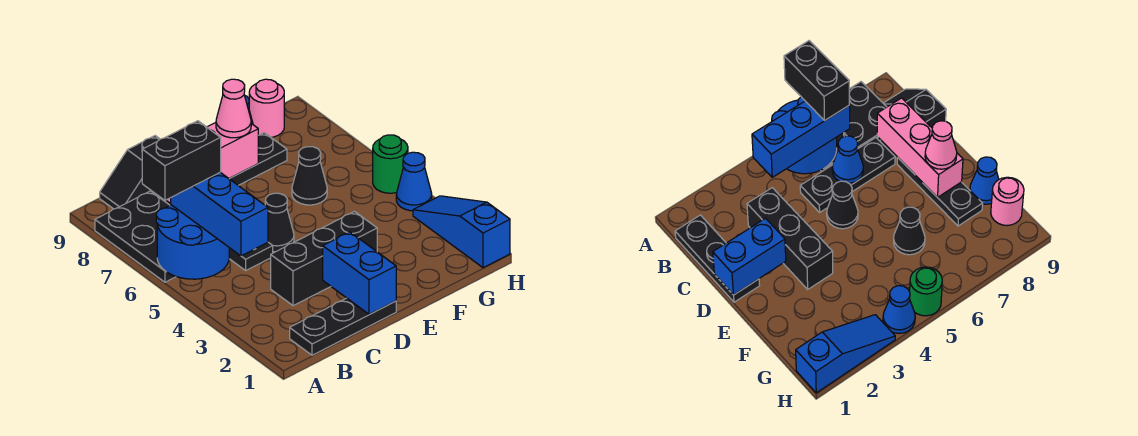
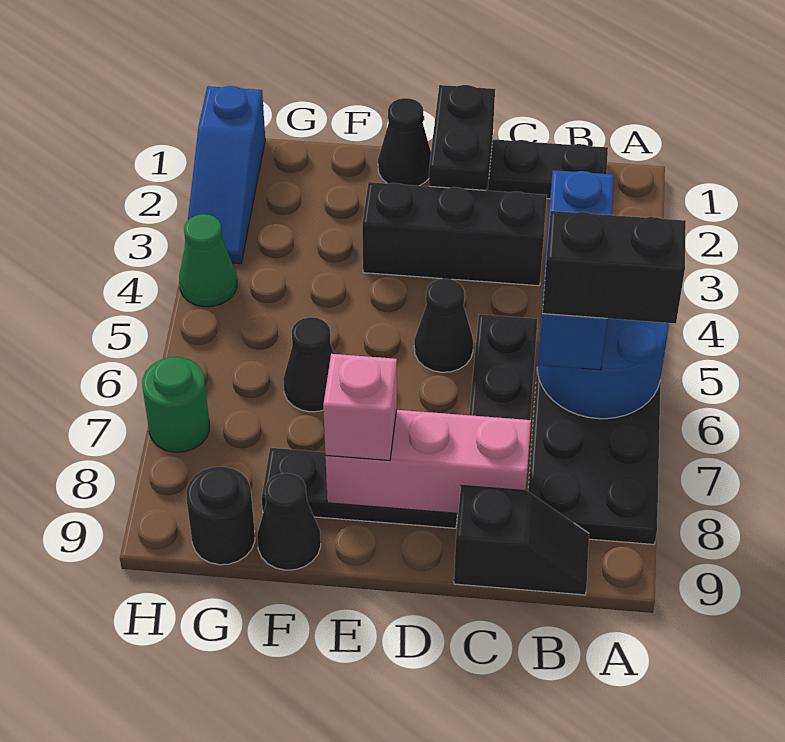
blue cone C6 level 2 -> none
blue brick D1:D2 level 2 -> black brick D1:D2 level 2
none -> black cone E1 level 1
pink cone E8 level 3 -> pink brick E8 level 3
blue cone F9 level 1 -> black cone F9 level 1
pink round brick G9 level 1 -> black round brick G9 level 1
blue cone H4 level 1 -> green cone H4 level 1
green round brick H5 level 1 -> green round brick H7 level 1

